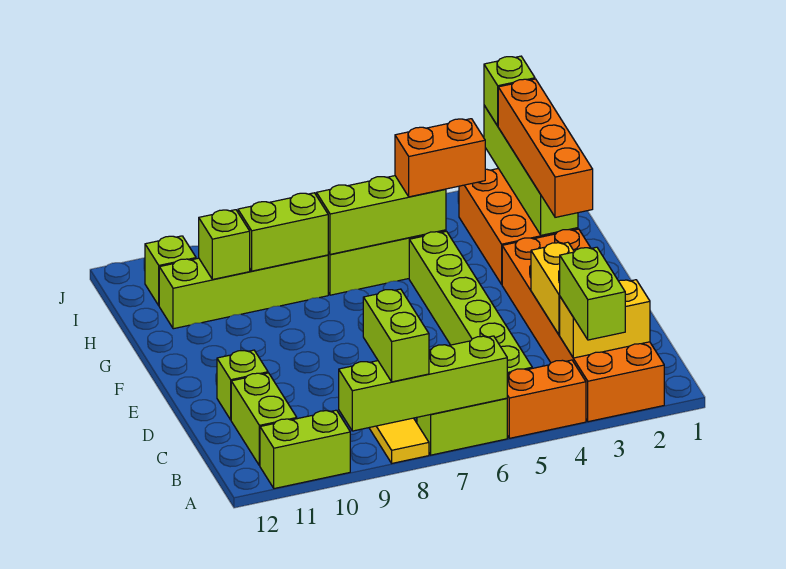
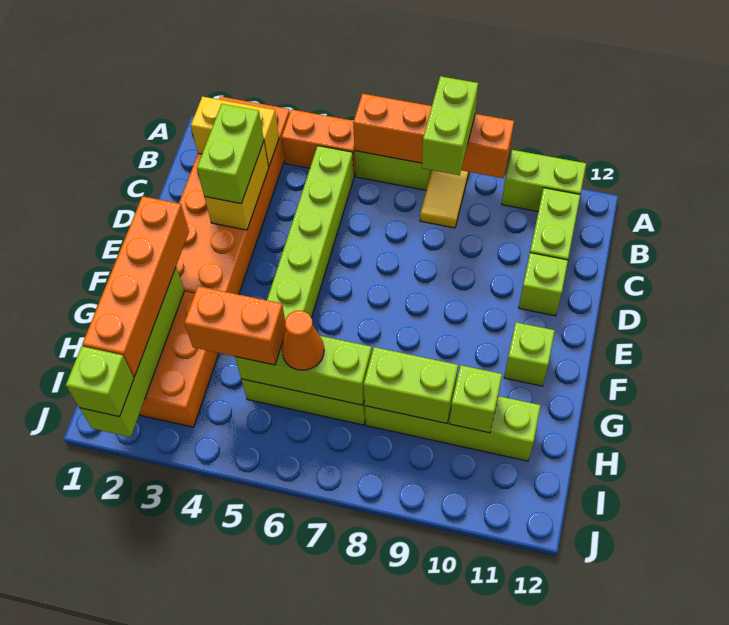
lime brick A3:B3 level 3 -> lime brick C3:D3 level 3
lime brick A6:A9 level 2 -> orange brick A6:A9 level 2
none -> orange cone H6 level 3
lime brick I11 level 1 -> lime brick F11 level 1

